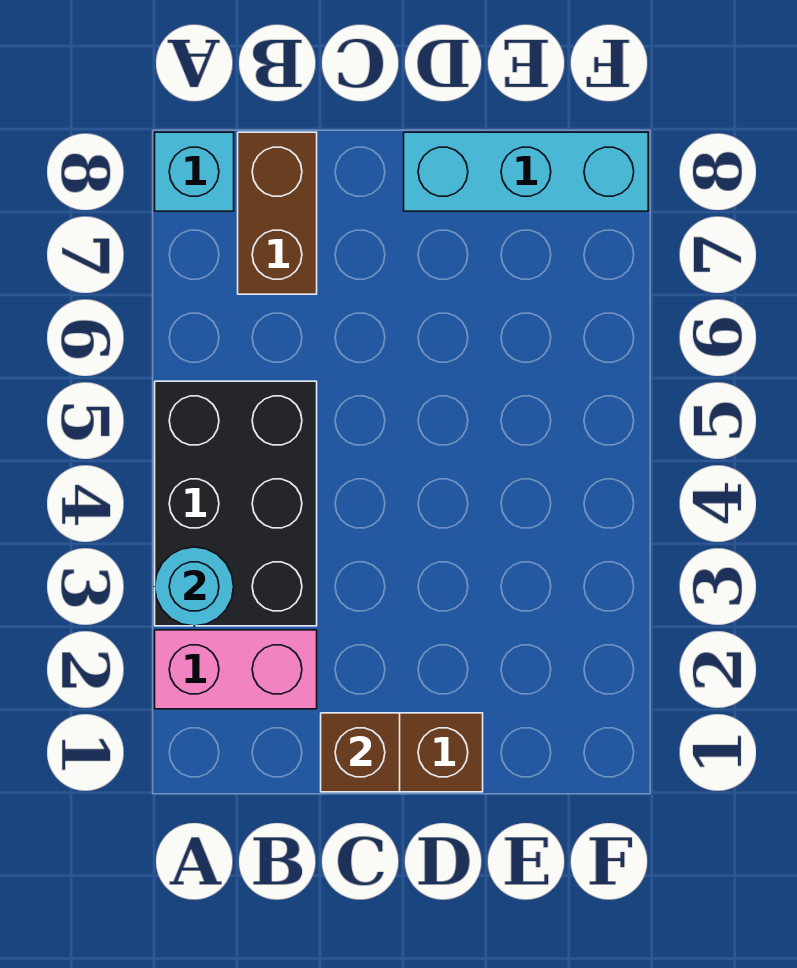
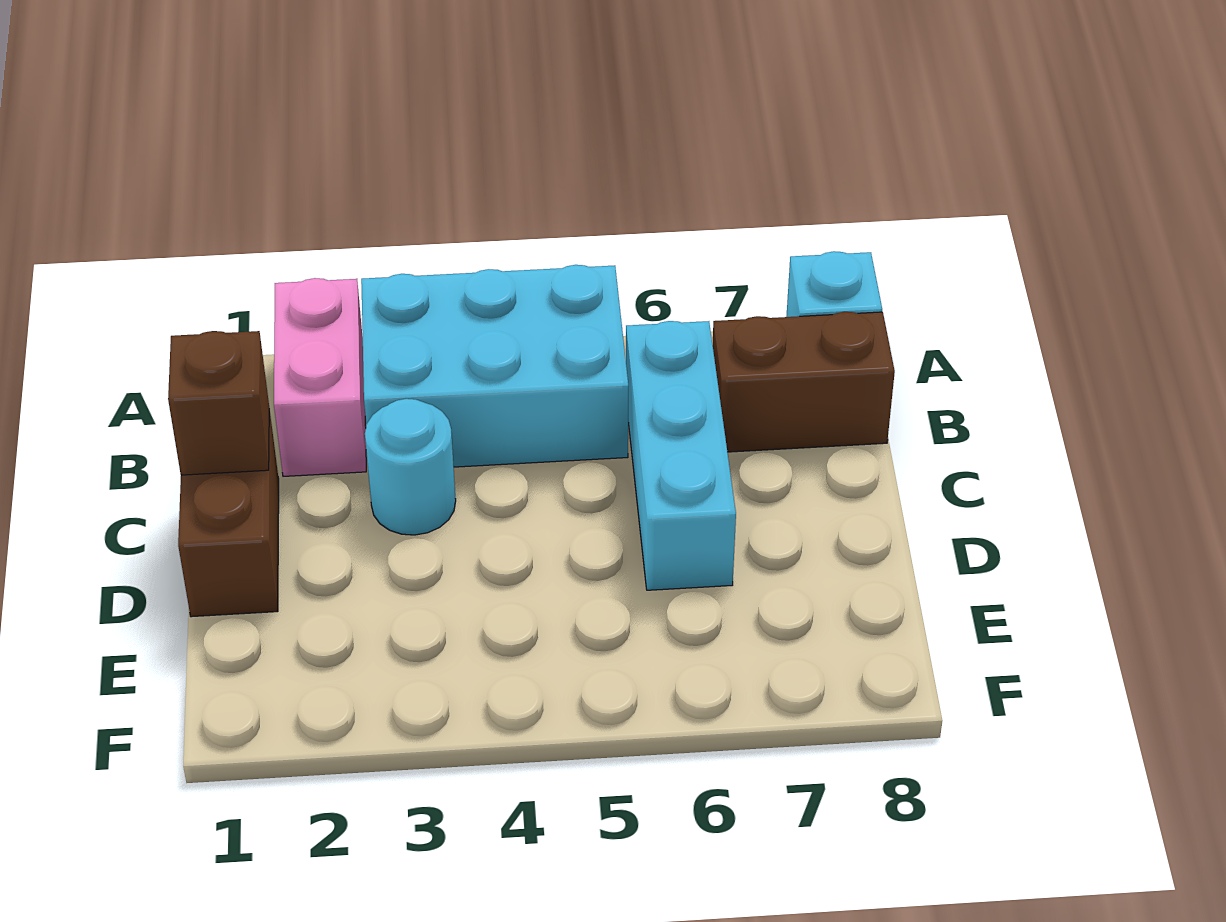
black brick A3:B5 level 1 -> cyan brick A3:B5 level 1
cyan round brick A3 level 2 -> cyan round brick C3 level 1
cyan brick D8:F8 level 1 -> cyan brick B6:D6 level 1

